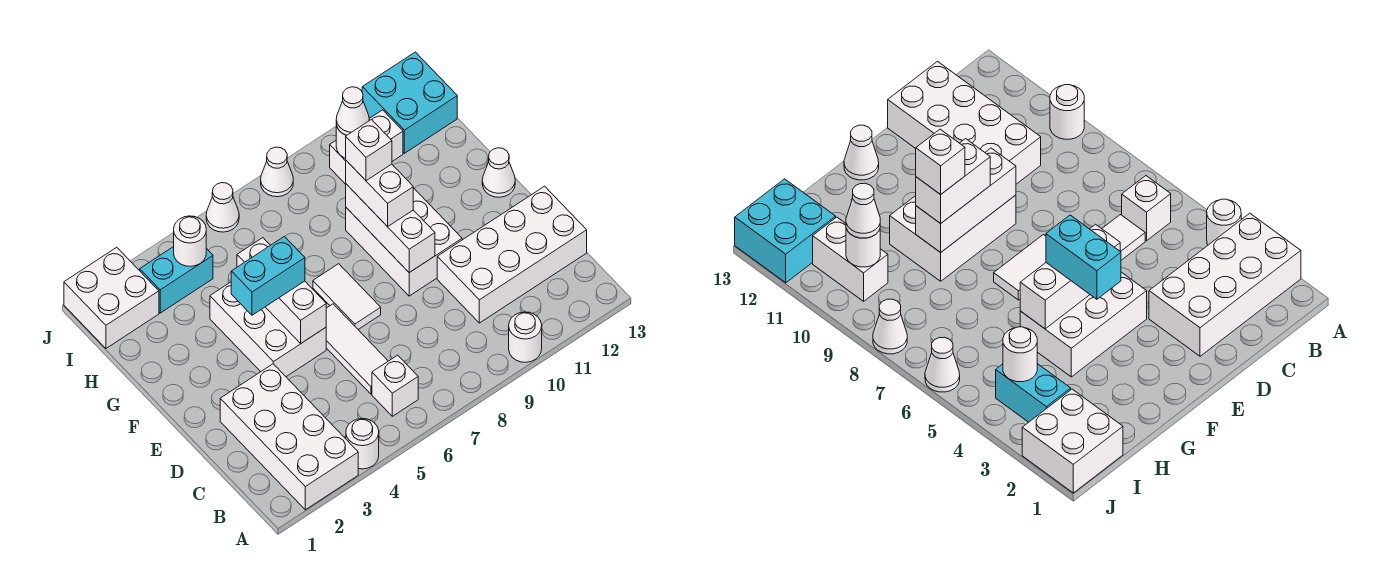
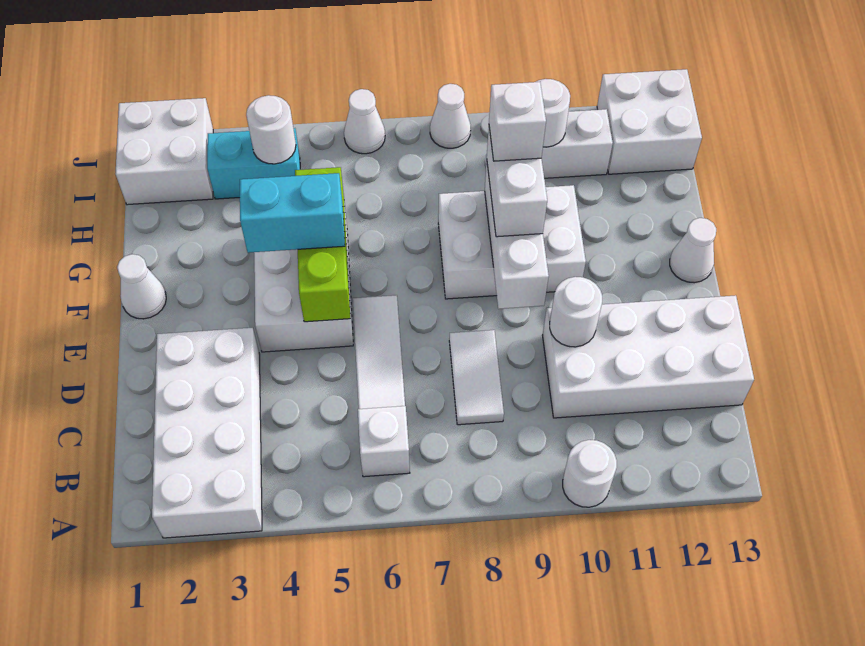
white round brick A4 level 1 -> white round brick D10 level 2
white brick E5:G5 level 2 -> lime brick E5:G5 level 2
white tile E7:F7 level 1 -> white tile C8:D8 level 1
white brick E9:G10 level 1 -> white brick F8:G10 level 1
white cone I10 level 3 -> white cone F1 level 1
cyan brick I12:J13 level 1 -> white brick I12:J13 level 1

